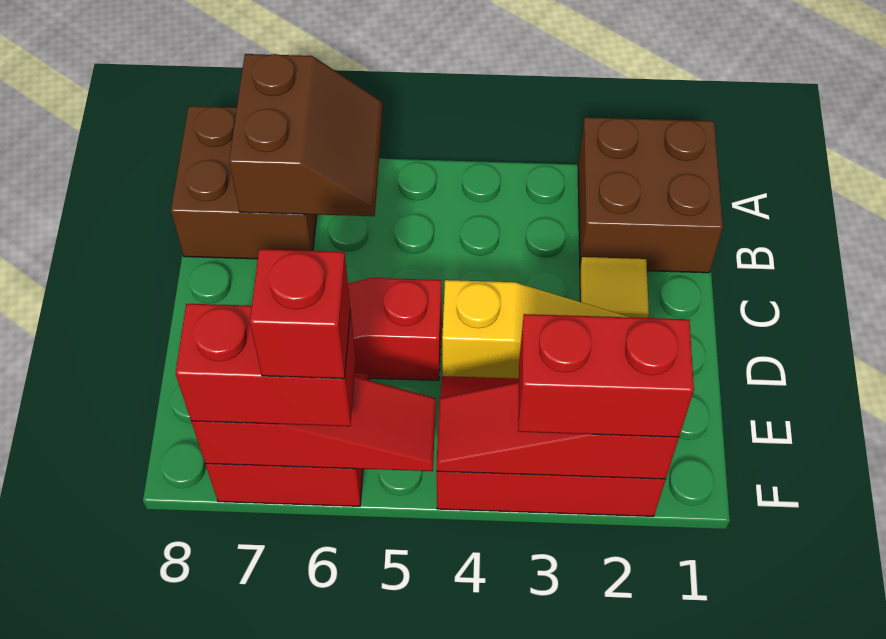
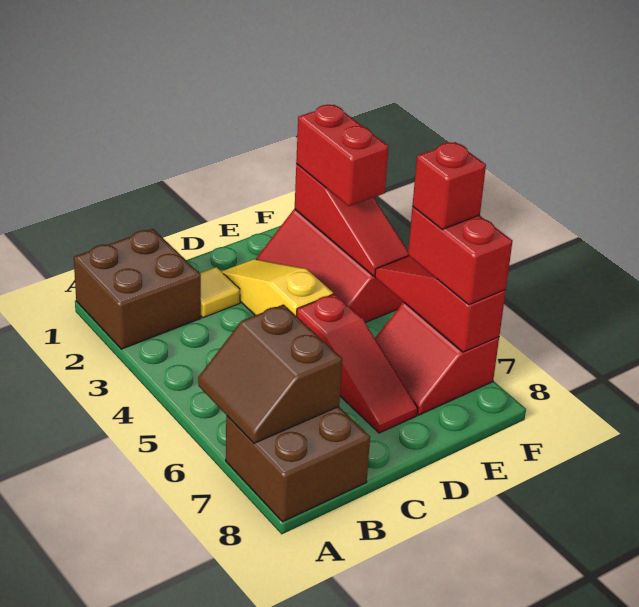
brown slope A6:B7 level 2 top 7 -> brown slope A6:B7 level 2 top B

